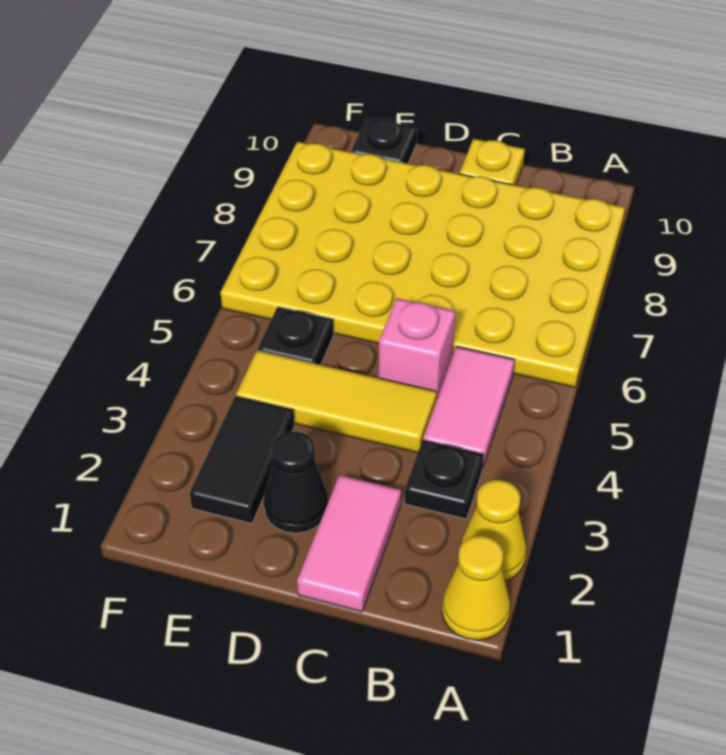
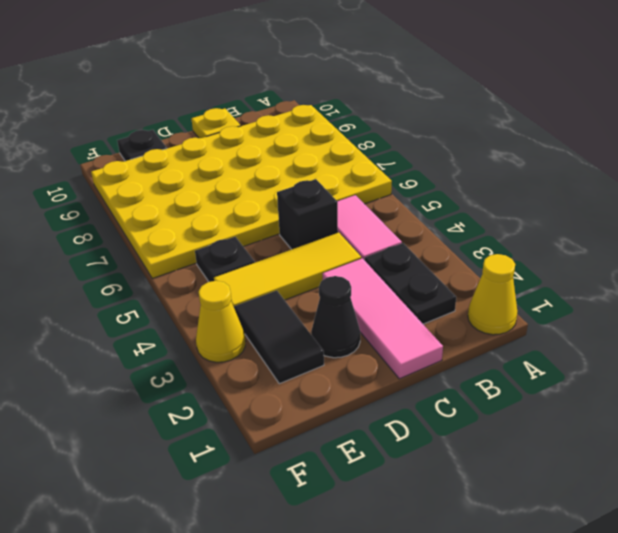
yellow cone A2 level 1 -> yellow cone F3 level 1
black plate B3 level 1 -> black plate B2:B3 level 1
pink tile C1:C2 level 1 -> pink tile C1:C3 level 1
pink brick C5 level 1 -> black brick C5 level 1

